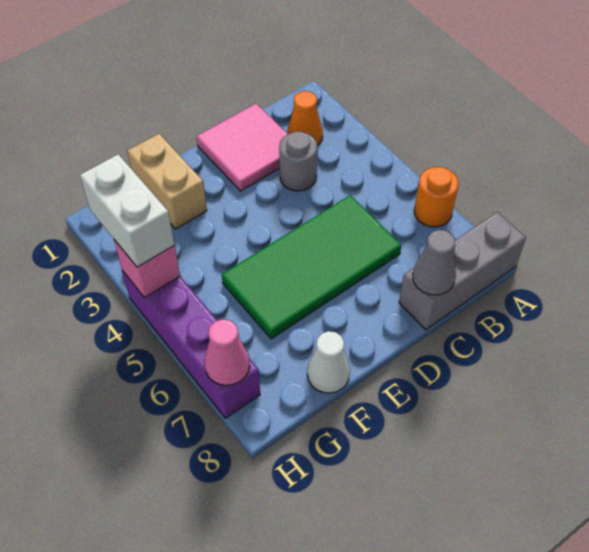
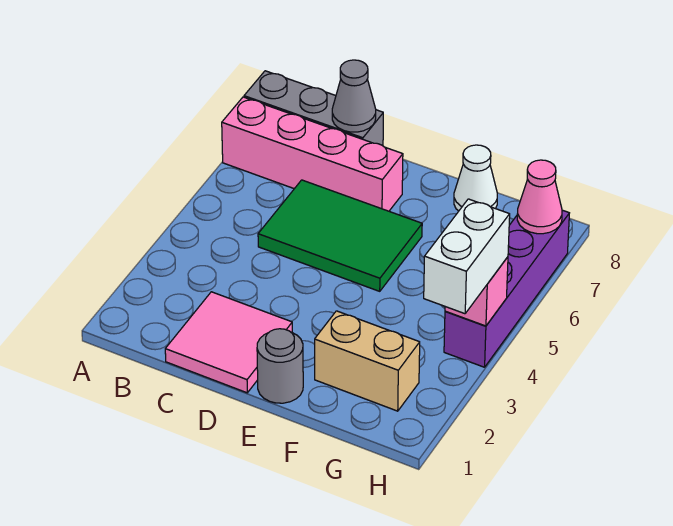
orange round brick A6 level 1 -> none
none -> pink brick A7:D7 level 1
orange cone B2 level 1 -> none
grey round brick C3 level 1 -> grey round brick E1 level 1
green tile C5:F6 level 1 -> green tile C5:E6 level 1
tan brick F1:F2 level 1 -> tan brick F2:G2 level 1

